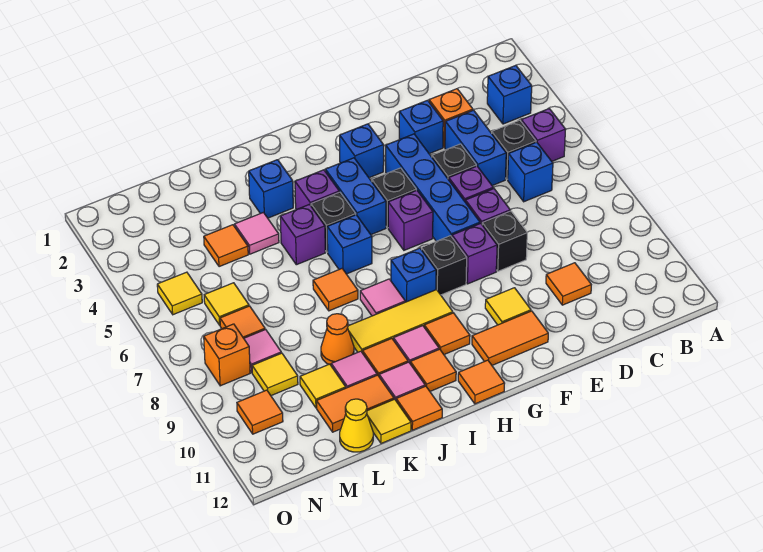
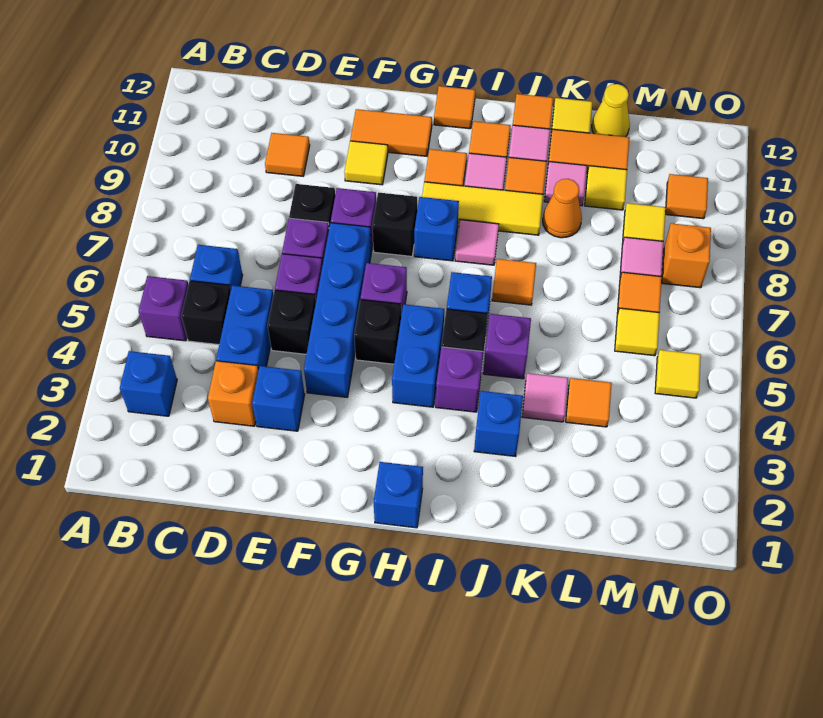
blue brick G3 level 1 -> blue brick H1 level 1

